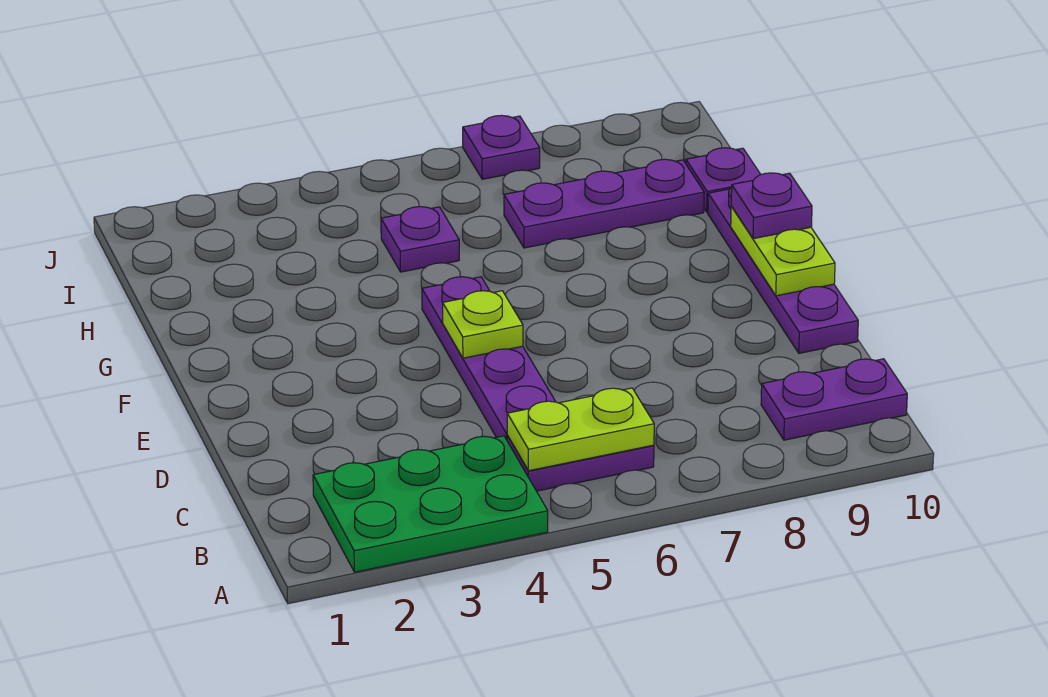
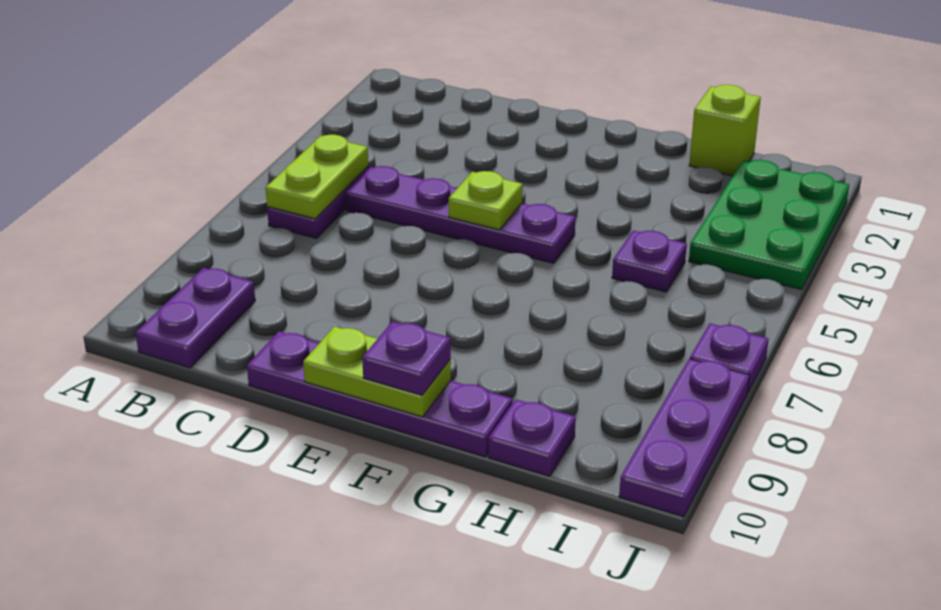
green plate A2:B4 level 1 -> green plate I2:J4 level 1
none -> lime brick H1 level 1
purple plate H7:H9 level 1 -> purple plate J8:J10 level 1

